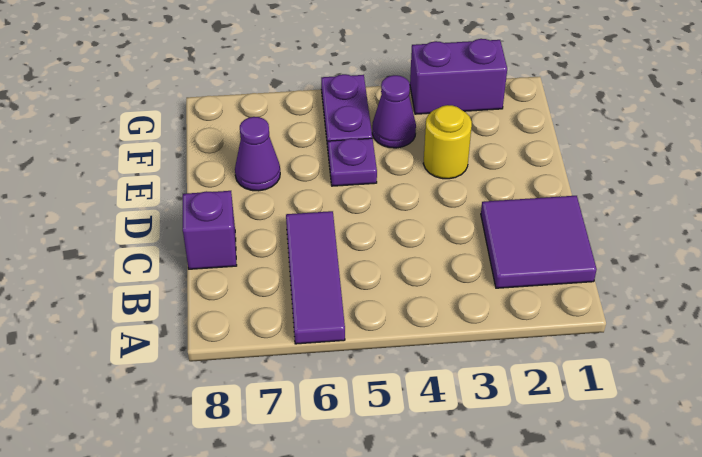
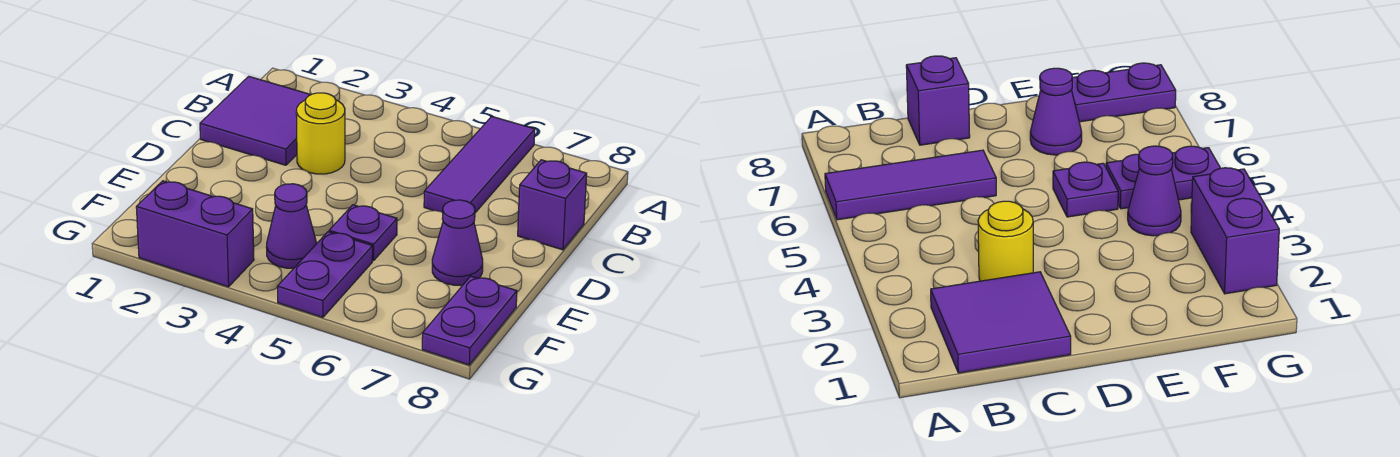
yellow round brick E3 level 1 -> yellow round brick C3 level 1
none -> purple plate F8:G8 level 1

